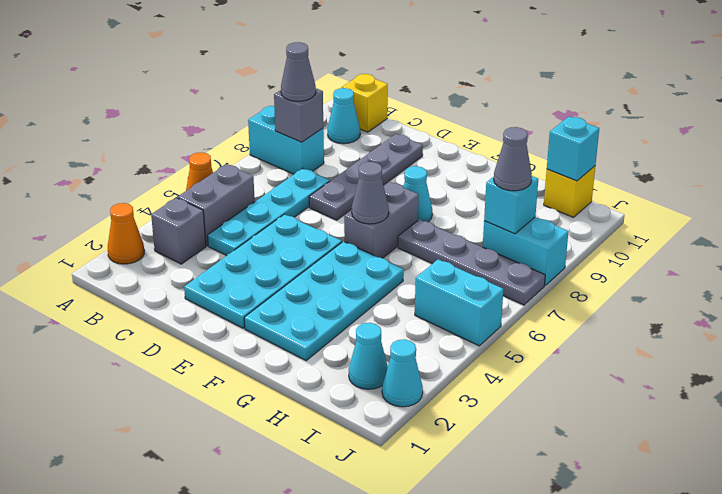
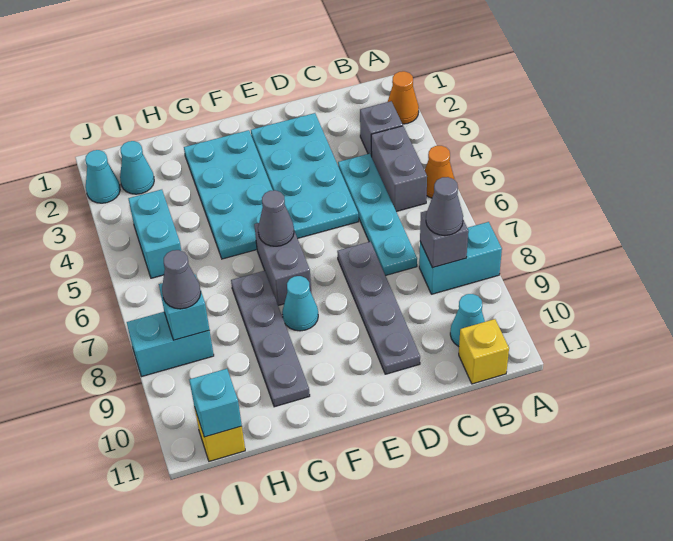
grey plate G7:J7 level 1 -> grey plate G7:G10 level 1
cyan brick I5:J5 level 1 -> cyan brick I4:I5 level 1

